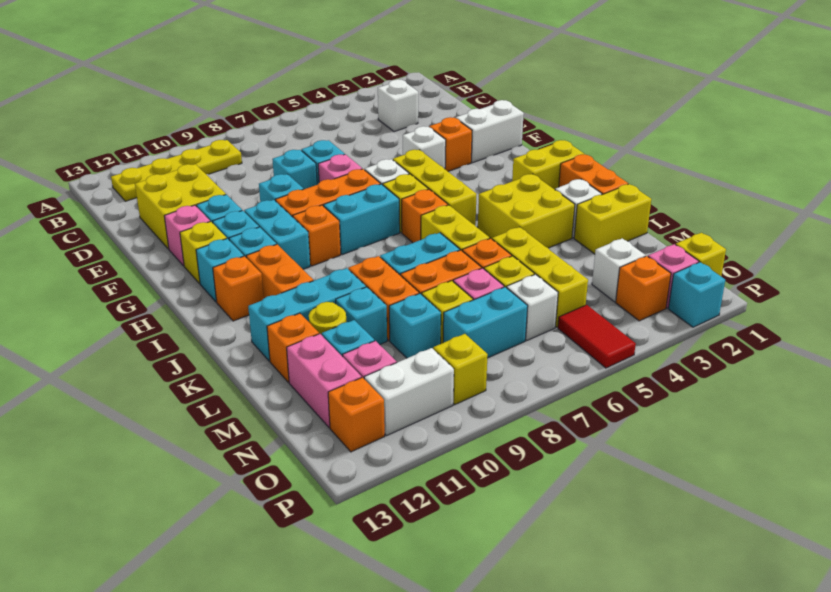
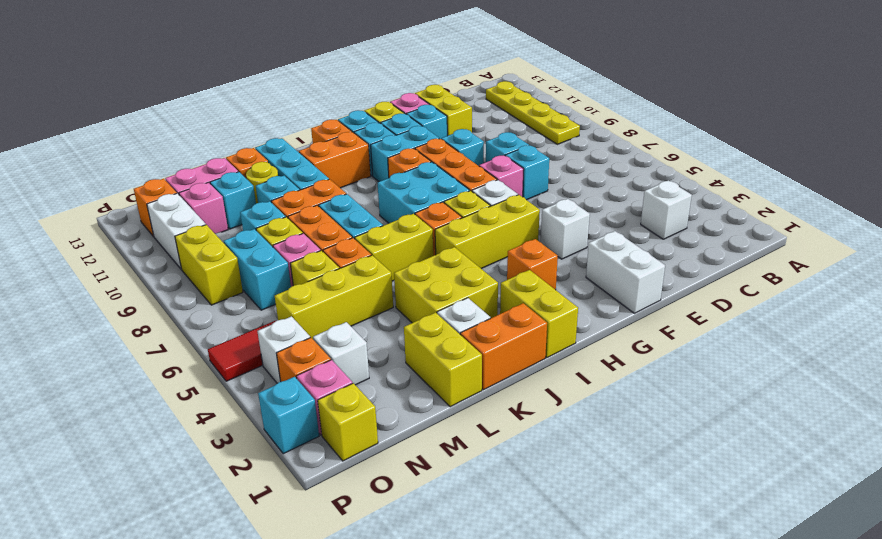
yellow brick D11:E12 level 1 -> yellow brick E11:E12 level 1
orange brick F3 level 1 -> orange brick H3 level 1
cyan brick H7:H8 level 1 -> cyan brick H7:I8 level 1
white brick N6 level 1 -> white brick O4 level 1
yellow brick O9 level 1 -> yellow brick O8:O9 level 1

